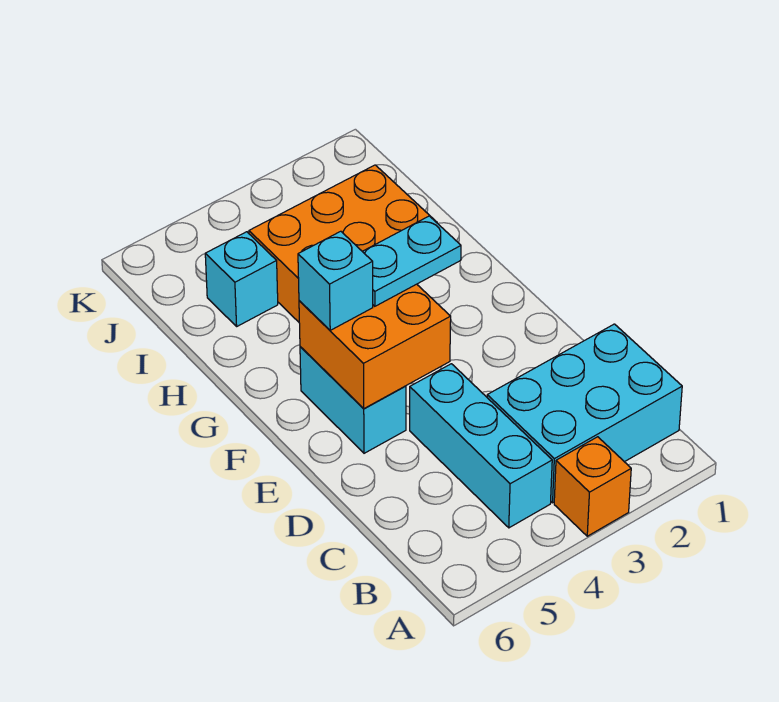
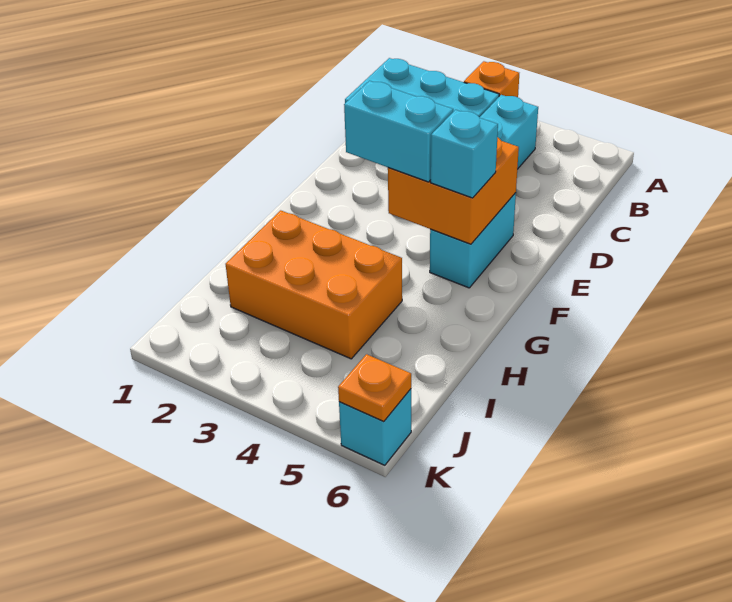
cyan plate F3:F4 level 3 -> cyan brick F3:F4 level 3
cyan brick I5 level 1 -> cyan brick K6 level 1
none -> orange plate K6 level 2

